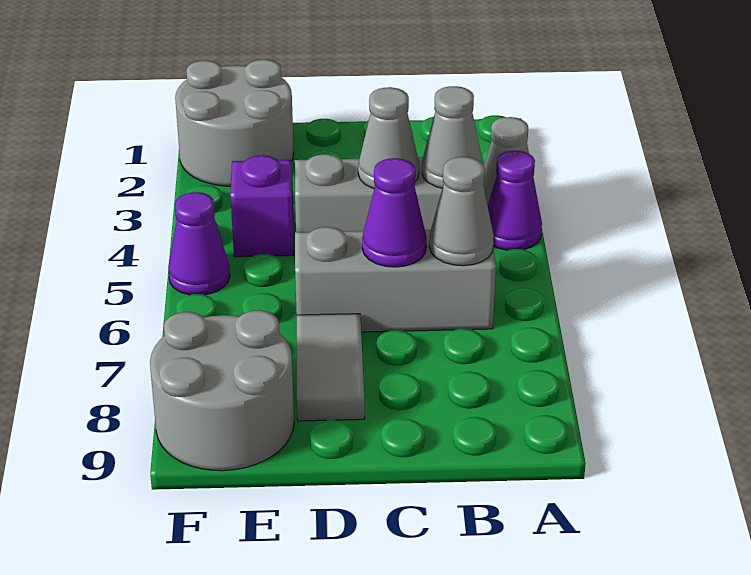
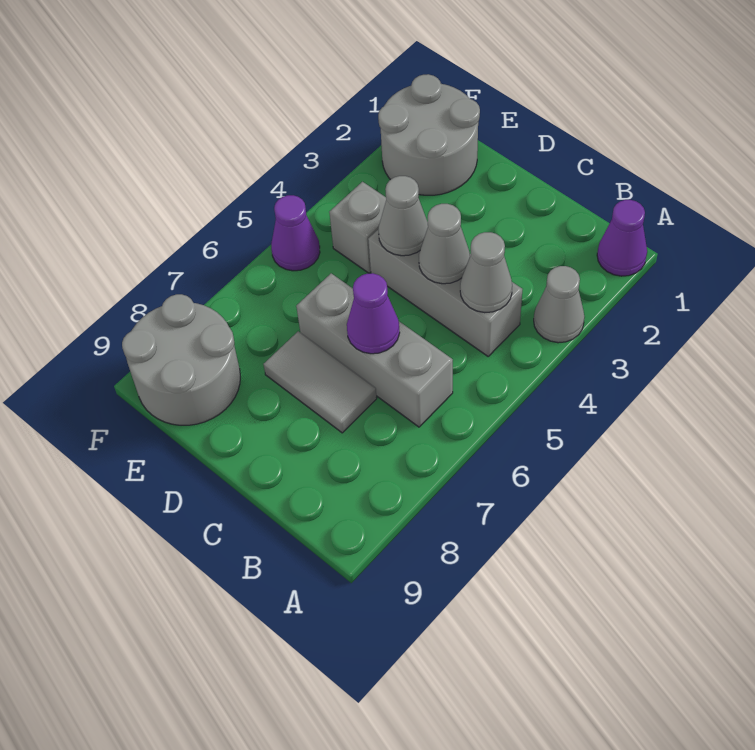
purple cone A4 level 1 -> purple cone A1 level 1
grey cone B6 level 2 -> grey cone D4 level 2
grey tile D7:D8 level 1 -> grey tile C7:D7 level 1
purple brick E4 level 1 -> grey brick E4 level 1

